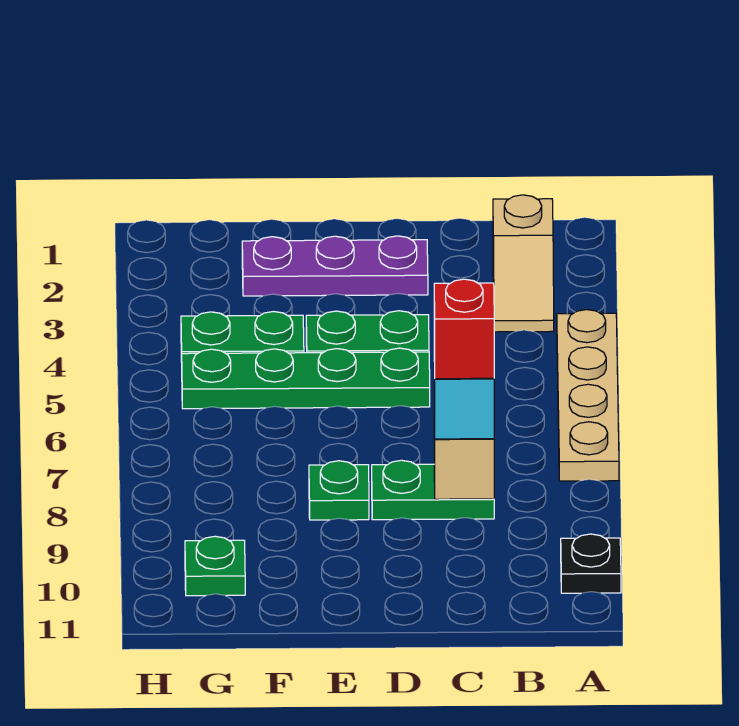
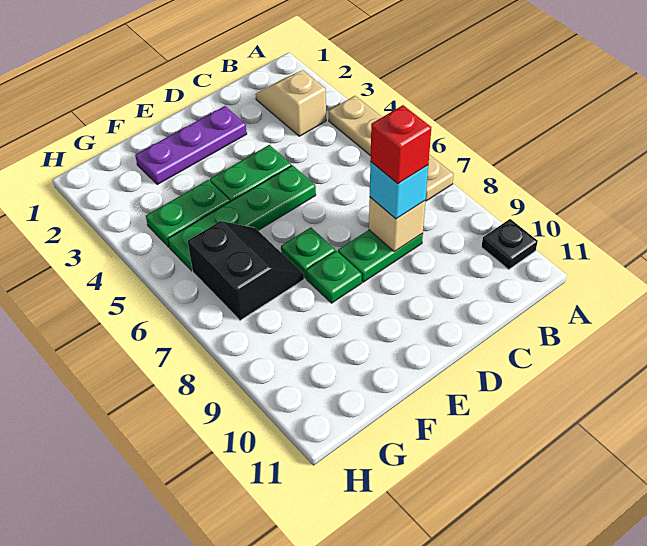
tan slope B2:B3 level 1 top 2 -> tan slope B2:B3 level 1 top 3
none -> black slope F6:G7 level 1 top G
green plate G10 level 1 -> green plate E7 level 1

